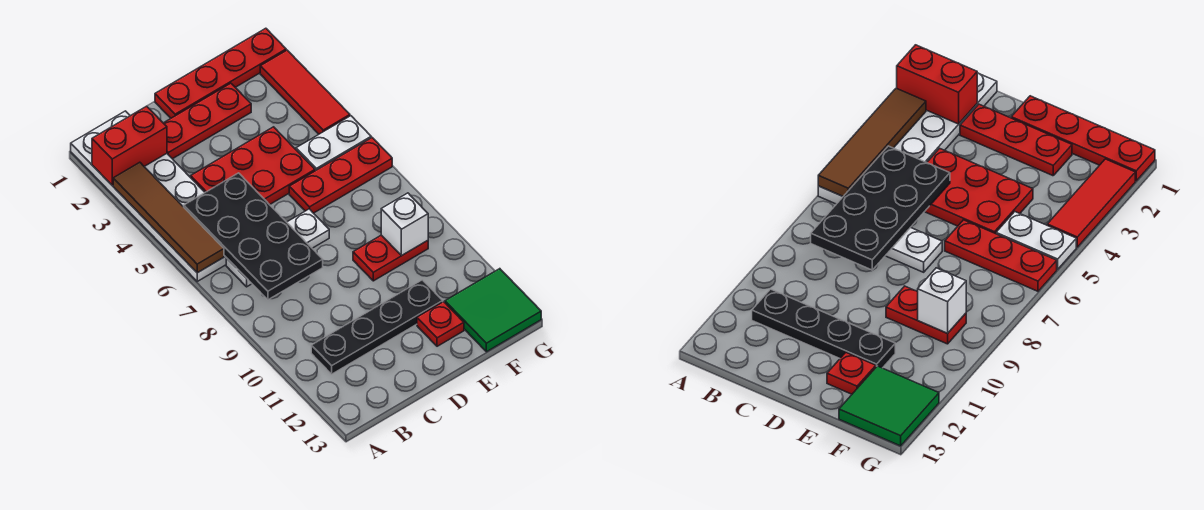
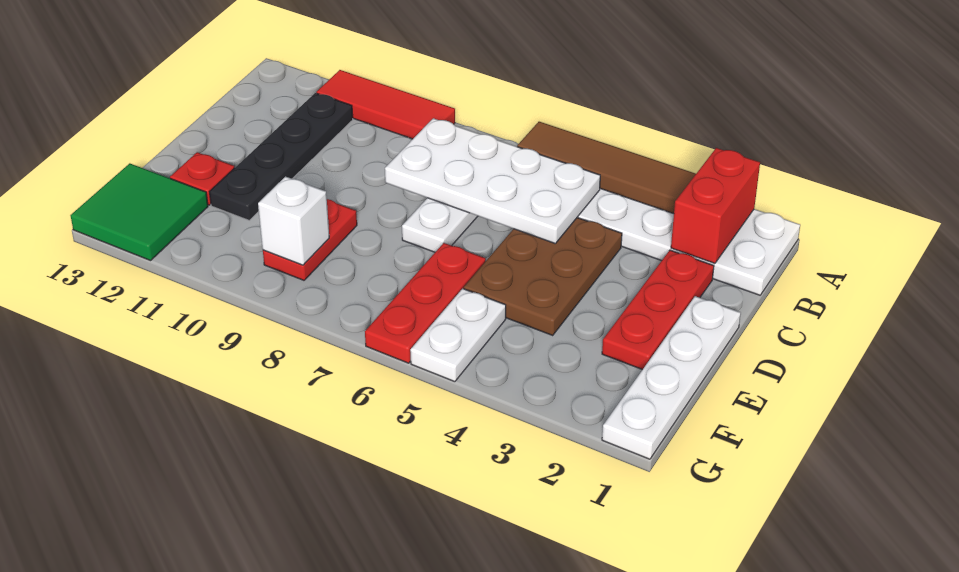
black plate B5:C8 level 2 -> white plate B5:C8 level 2
red plate C4:E5 level 1 -> brown plate C4:E5 level 1
red plate D1:G1 level 1 -> white plate D1:G1 level 1
red tile G2:G4 level 1 -> red tile A9:A11 level 1

